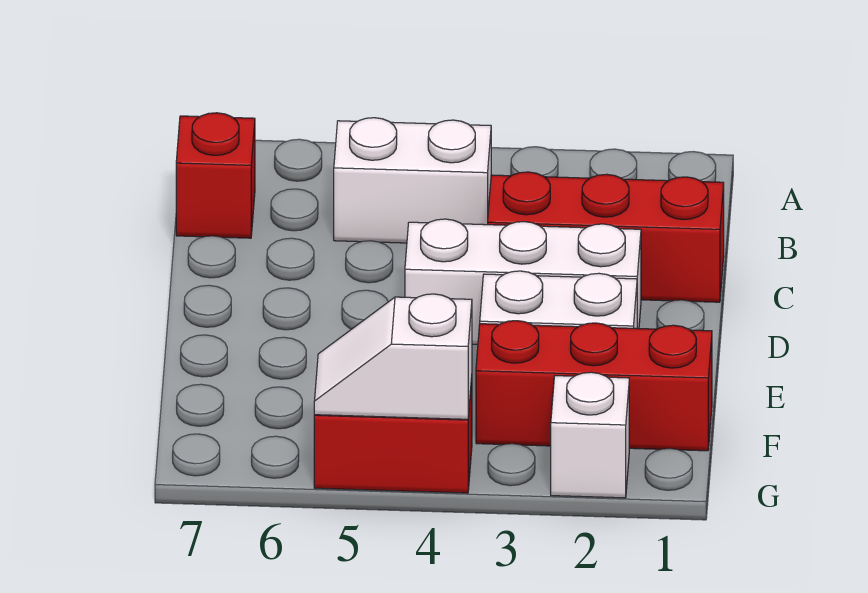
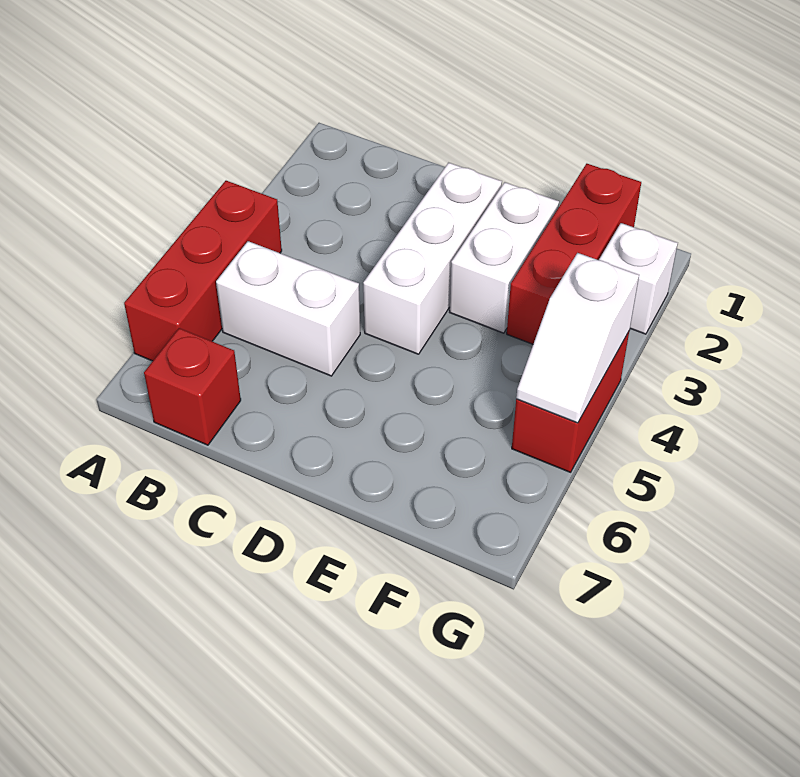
white brick B4:B5 level 1 -> white brick B5:C5 level 1
red brick C1:C3 level 1 -> red brick A4:A6 level 1

